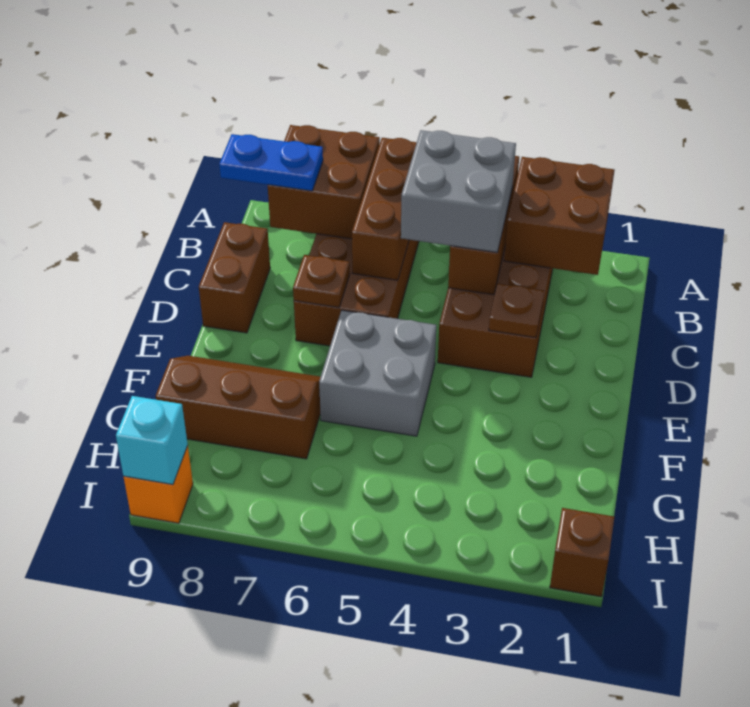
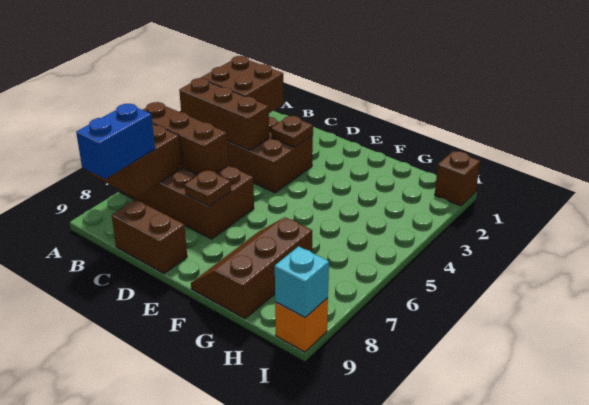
grey brick B4:C5 level 3 -> none
blue plate B8:B9 level 3 -> blue brick B8:B9 level 3
grey brick E5:F6 level 1 -> none

